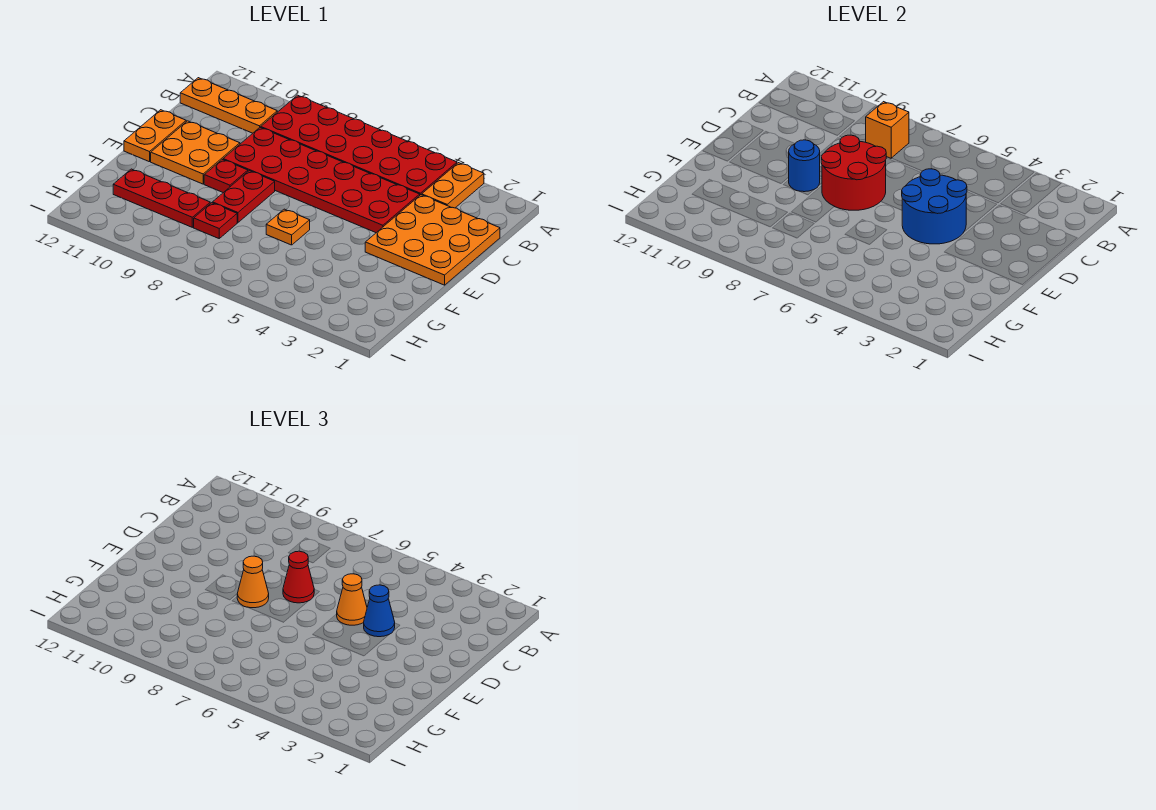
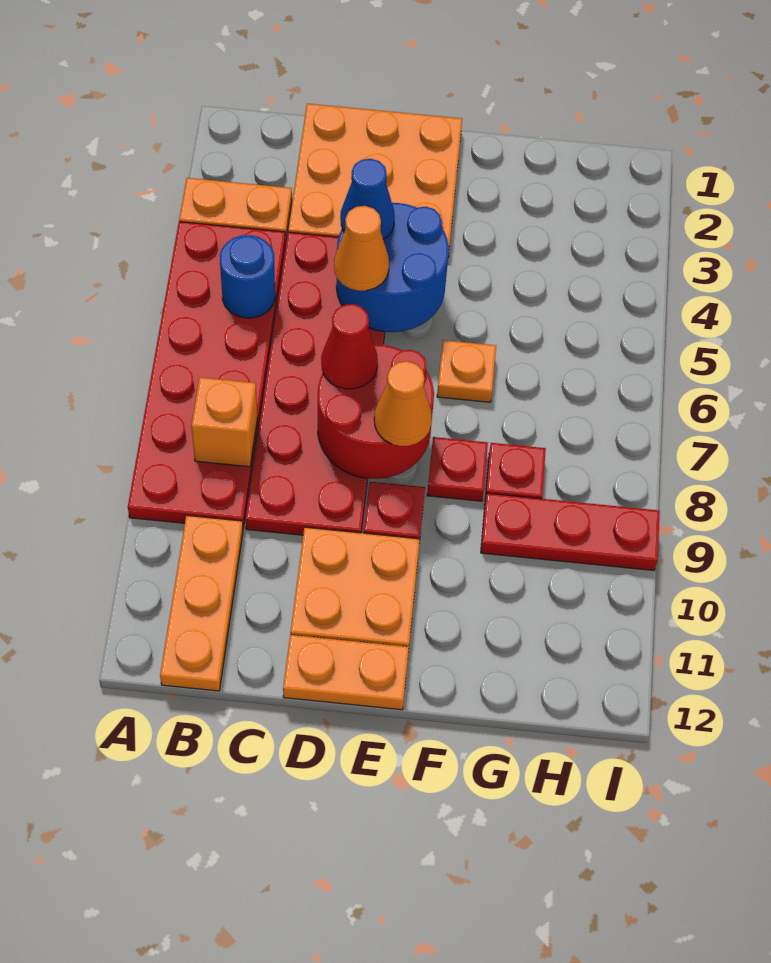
red plate E8:F8 level 1 -> red plate F8 level 1
blue round brick E9 level 2 -> blue round brick B5 level 2
red plate G9:G11 level 1 -> red plate G9:I9 level 1

